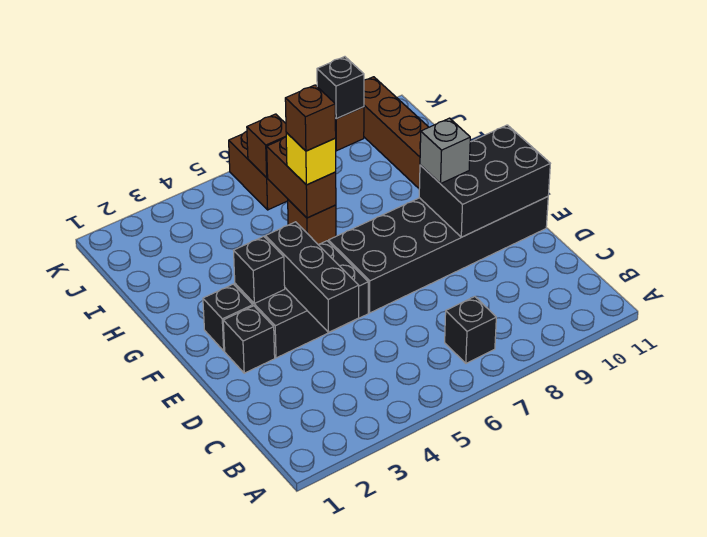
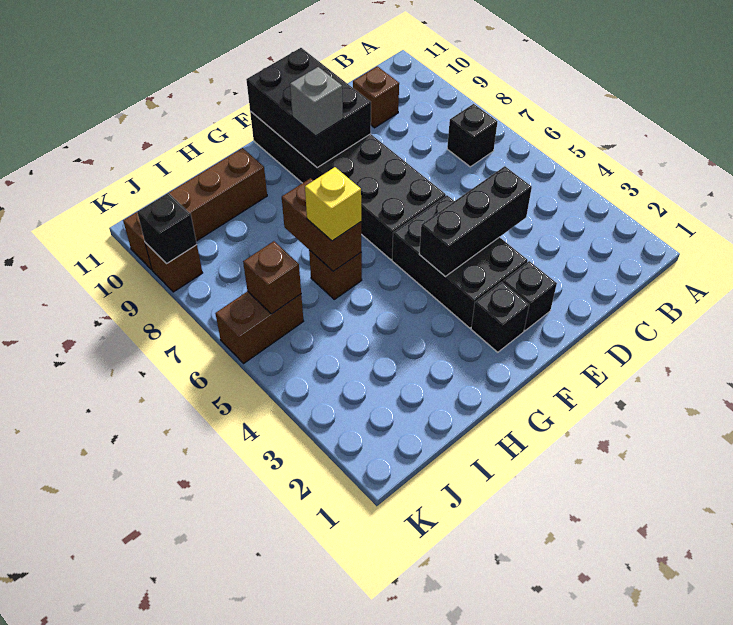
black brick F3 level 2 -> none
brown brick H6:I6 level 2 -> brown brick H6:H7 level 2
brown brick H6 level 4 -> brown brick C10 level 1

